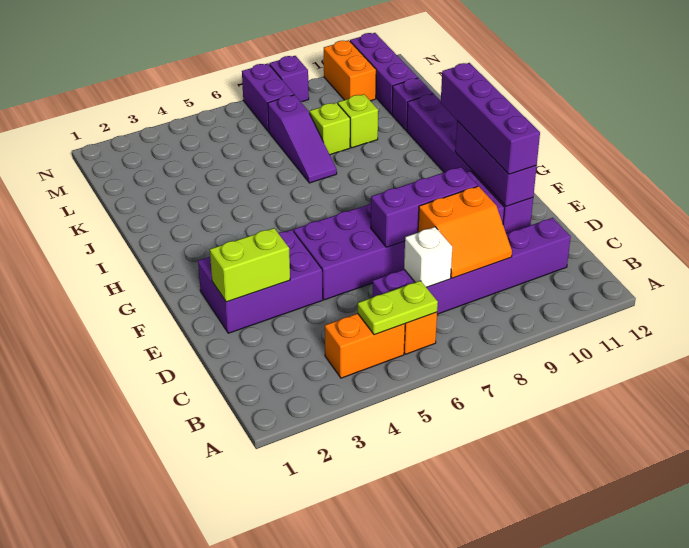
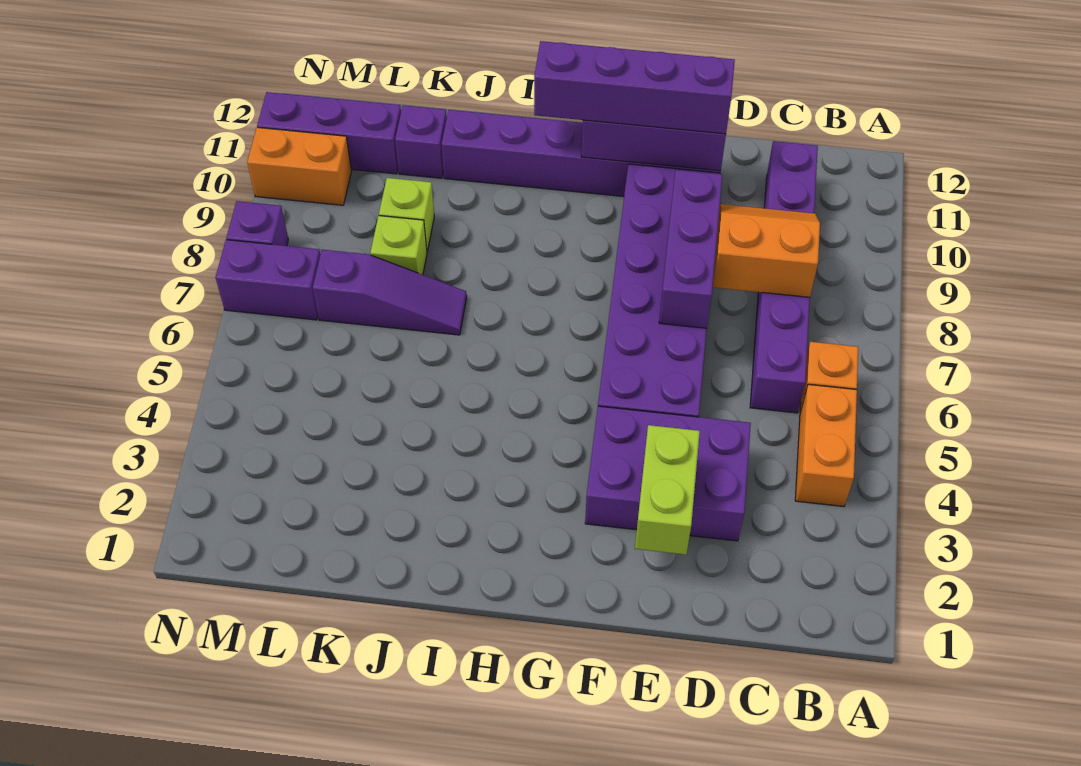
lime plate B5:B6 level 2 -> none
white brick C7 level 2 -> none
orange slope C8:D9 level 2 top D -> orange slope C8:D9 level 2 top 8
purple brick E2:F4 level 1 -> purple brick D3:F4 level 1

